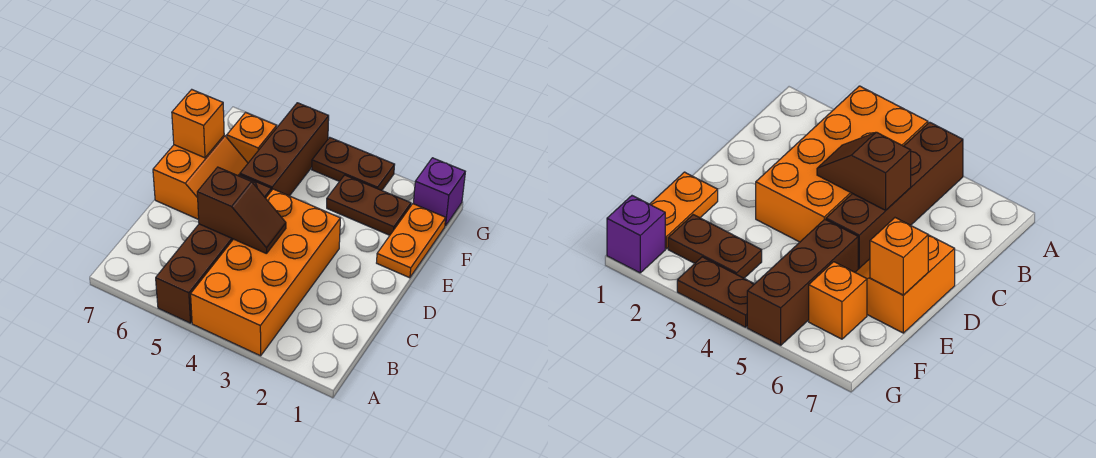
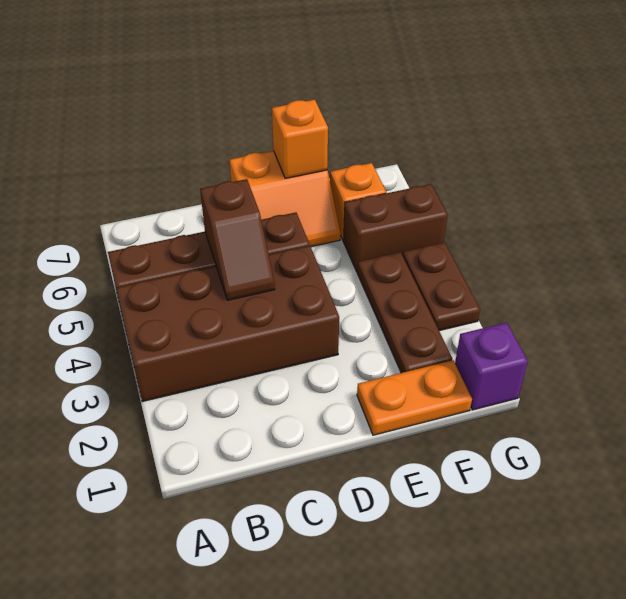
orange brick A3:D4 level 1 -> brown brick A3:D4 level 1
brown brick E5:G5 level 1 -> brown brick F5:G5 level 1
brown plate F2:F3 level 1 -> brown plate F2:F4 level 1

